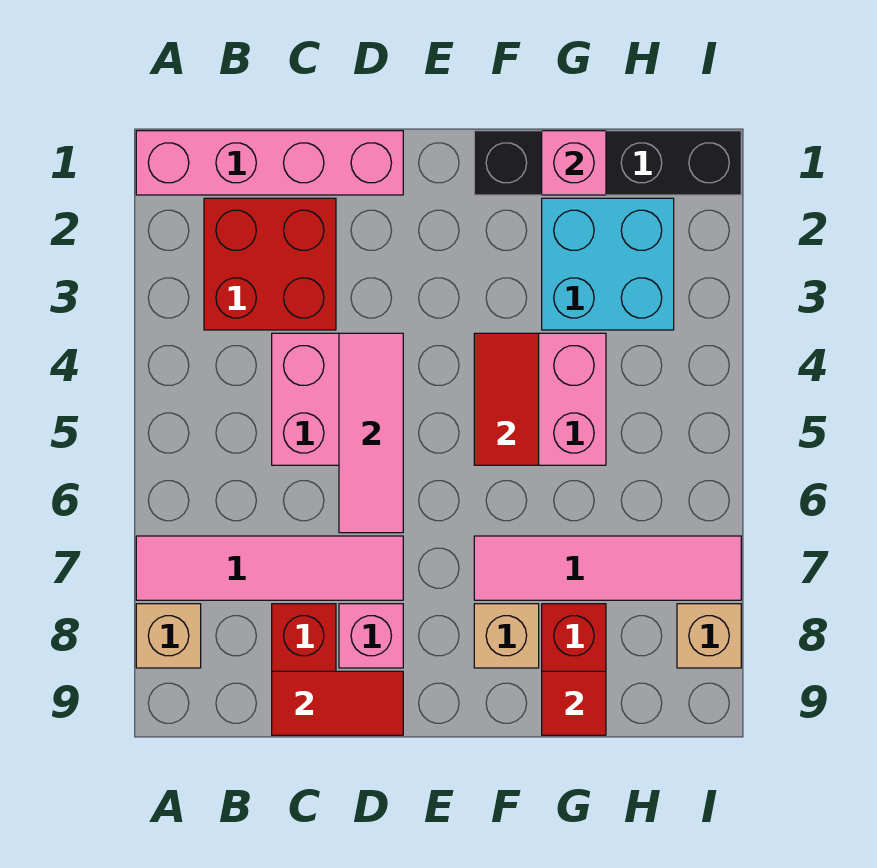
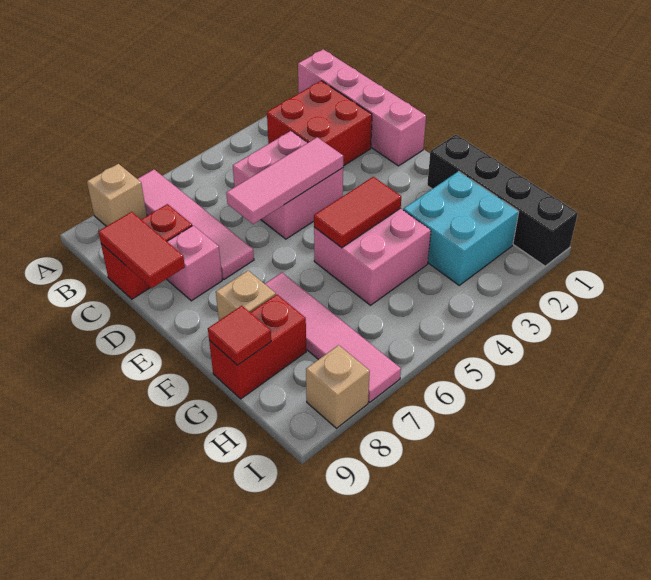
pink brick G1 level 2 -> none

